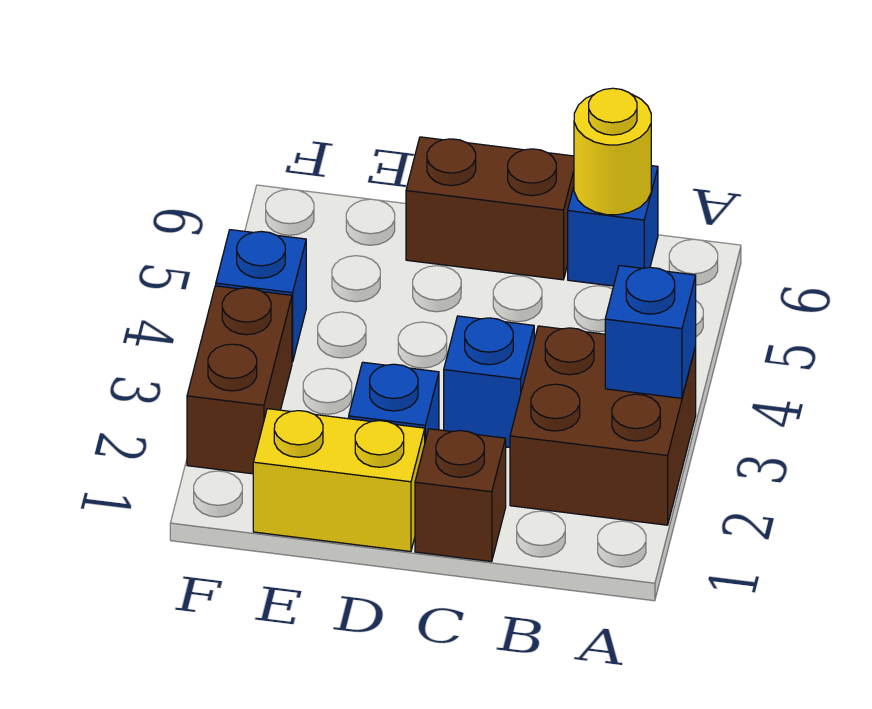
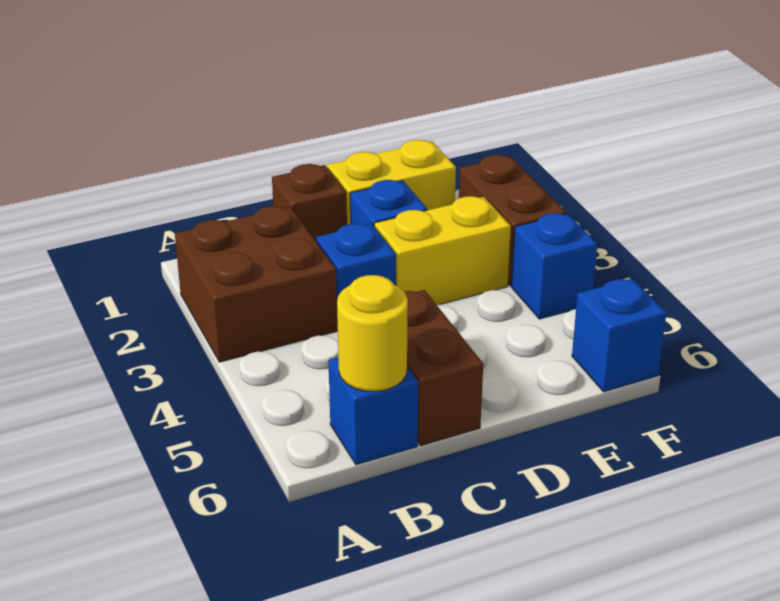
blue brick A3 level 2 -> blue brick F6 level 1
brown brick C6:D6 level 1 -> brown brick C5:C6 level 1
none -> yellow brick D3:E3 level 1

